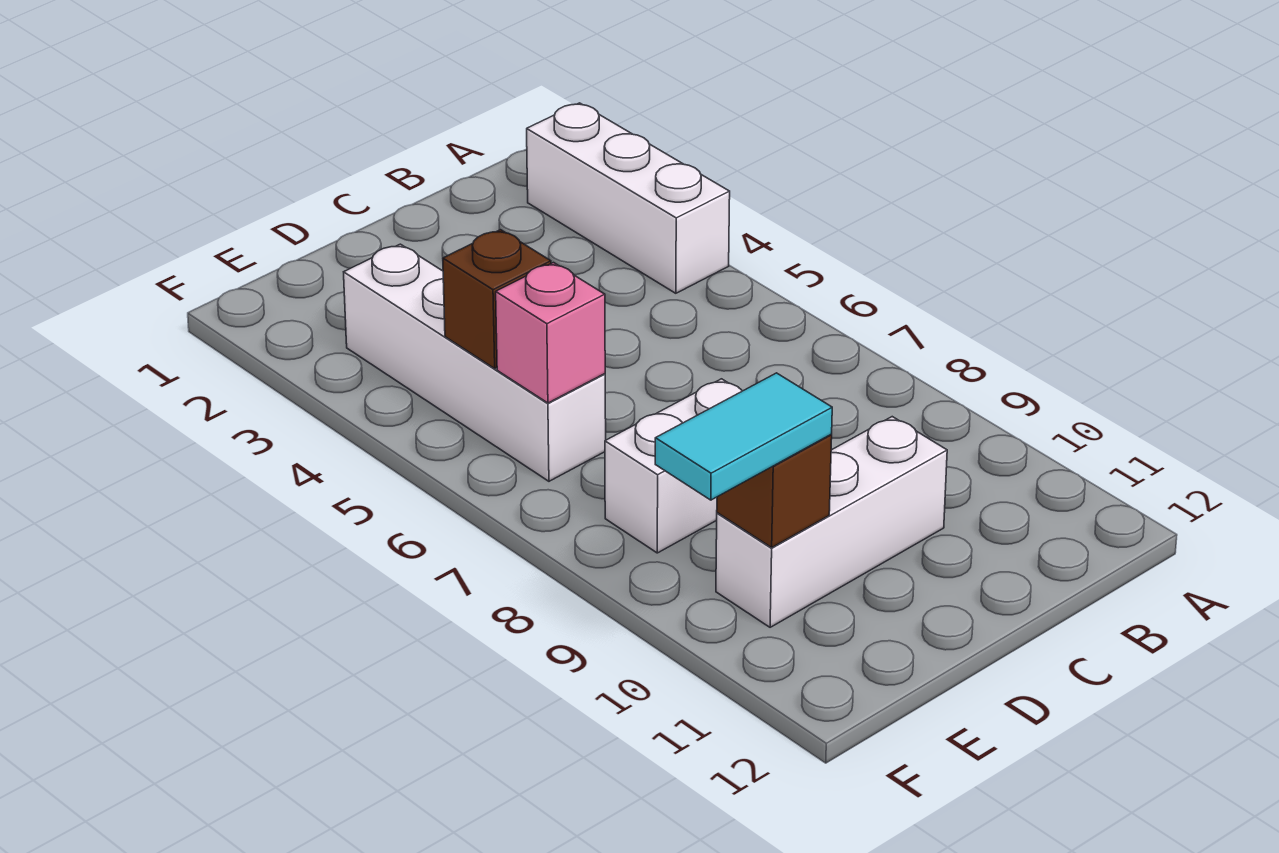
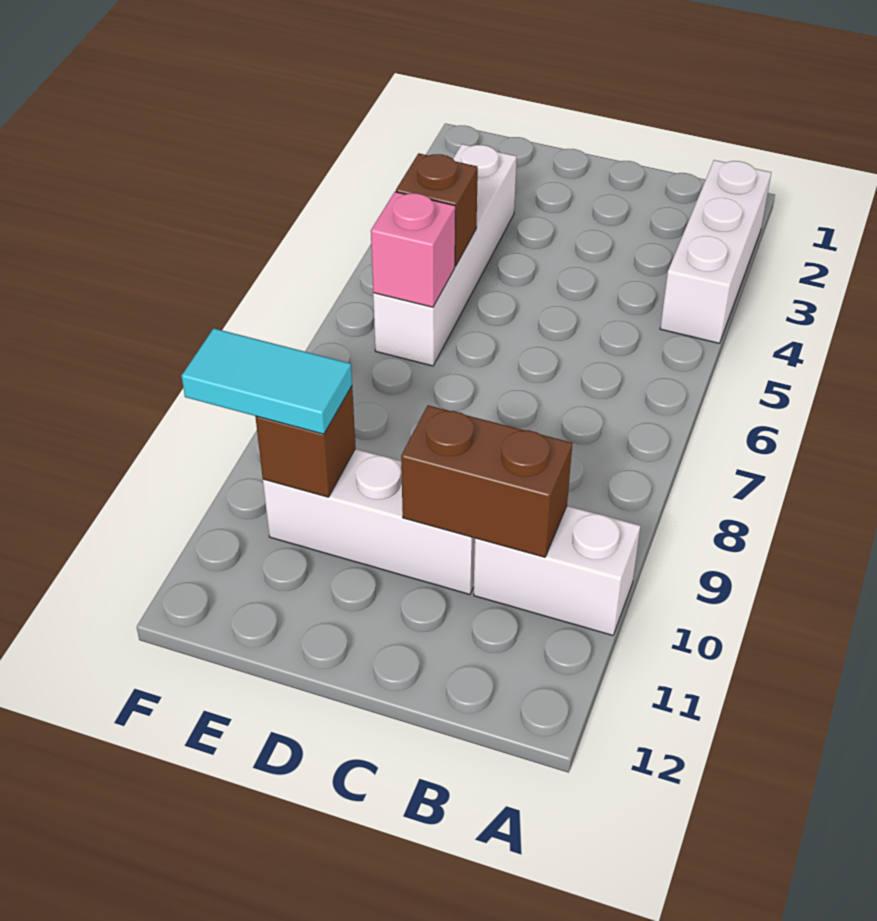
none -> brown brick B10:C10 level 2
white brick D8:E8 level 1 -> white brick A10:B10 level 1

